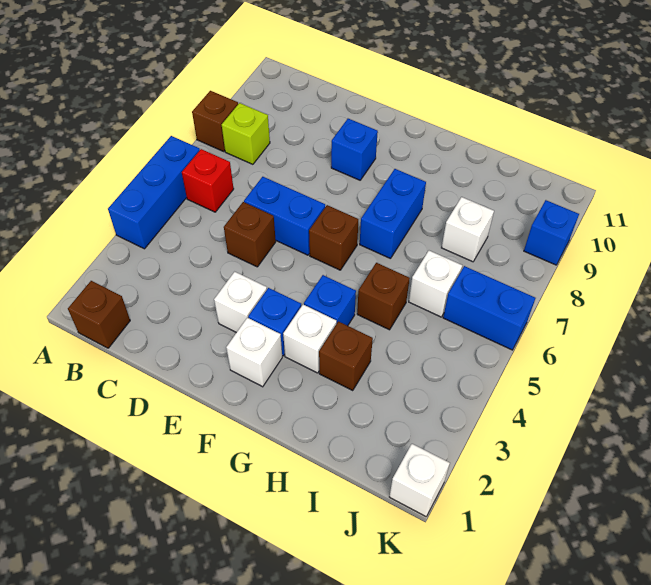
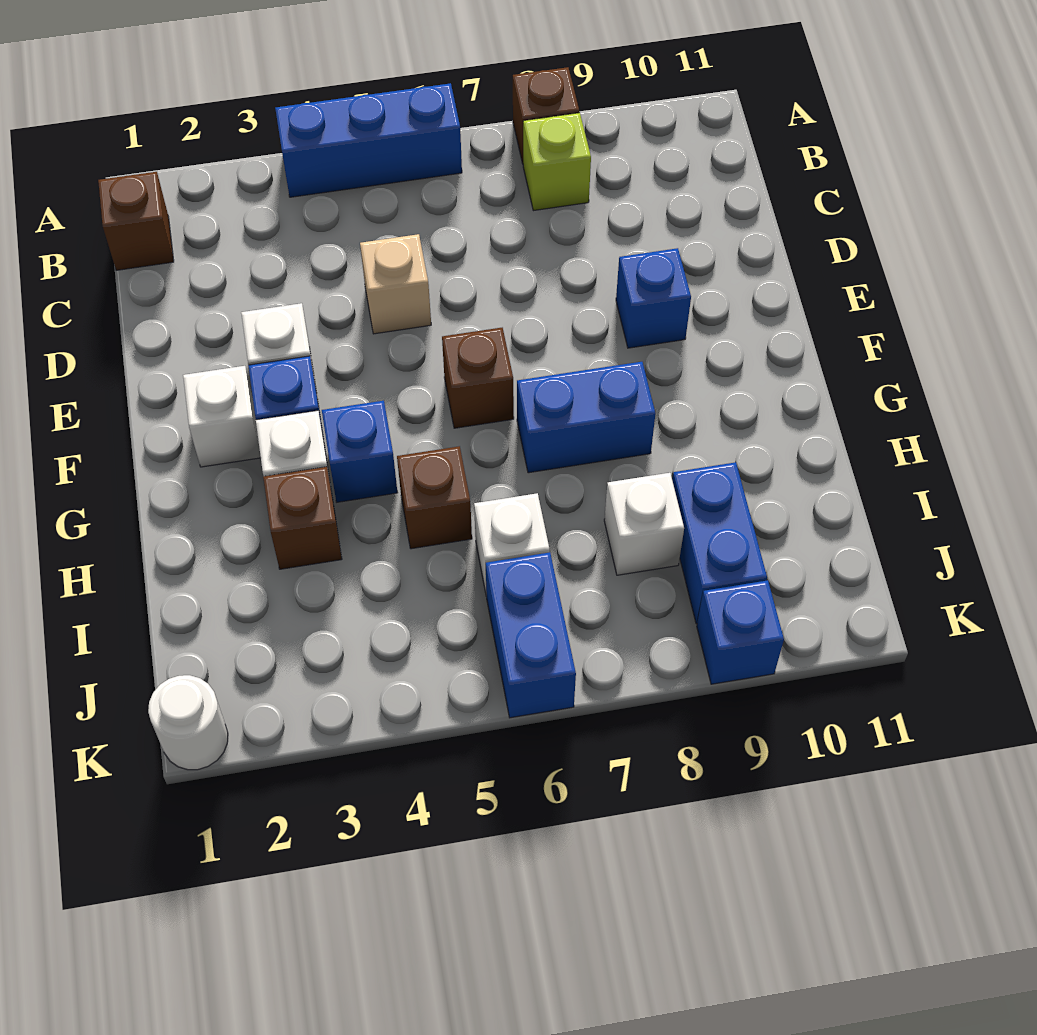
red brick B6 level 1 -> none
brown brick D5 level 1 -> tan brick D5 level 1
blue brick D6:E6 level 1 -> blue brick I9:J9 level 1
white brick K1 level 1 -> white round brick K1 level 1

